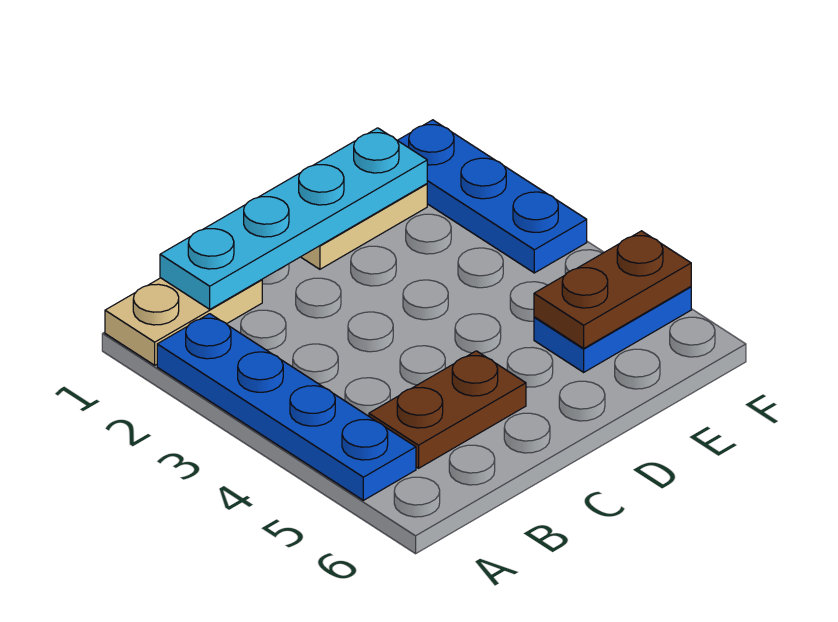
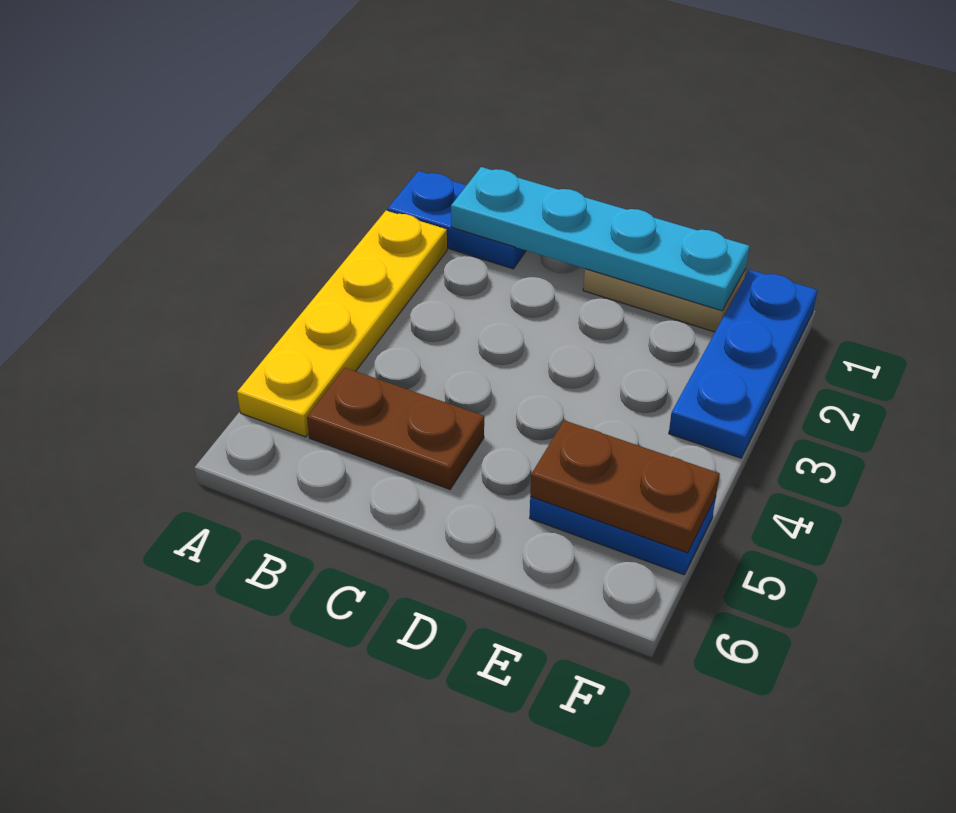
tan plate A1:B1 level 1 -> blue plate A1:B1 level 1
blue plate A2:A5 level 1 -> yellow plate A2:A5 level 1

